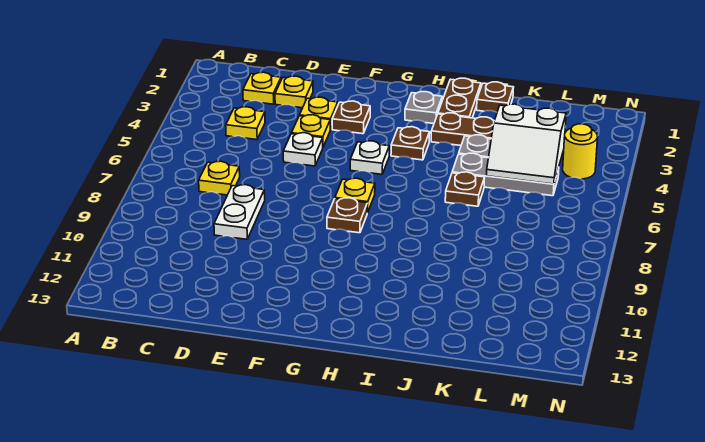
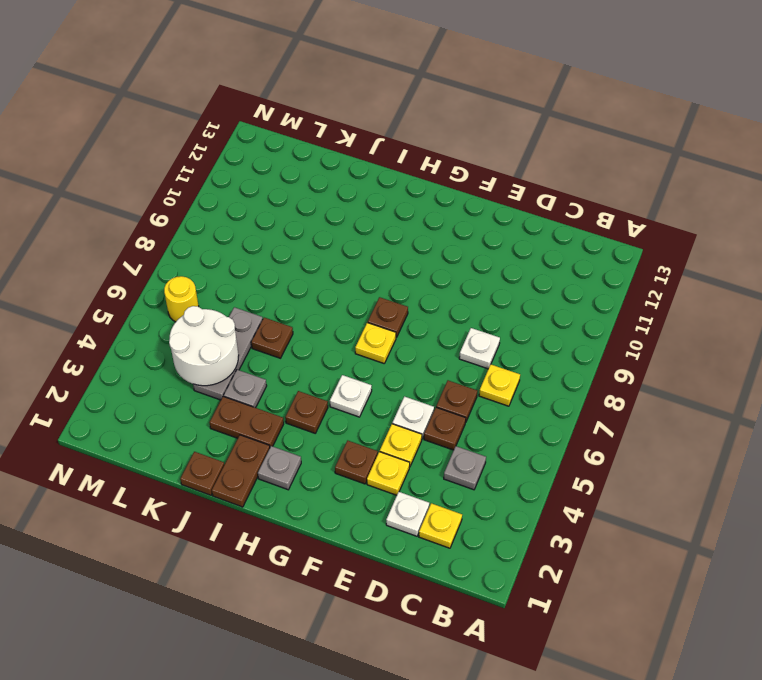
yellow plate C4 level 1 -> grey plate C4 level 1
yellow plate D2 level 1 -> white plate D2 level 1
none -> brown plate D5 level 1
none -> brown plate D6 level 1
white plate D8:D9 level 1 -> white plate D8 level 1
grey plate J5:L5 level 1 -> grey plate K4:K6 level 1
white slope K4:L5 level 2 top 4 -> white round brick K4:L5 level 2
yellow round brick M4 level 1 -> yellow round brick M6 level 1

